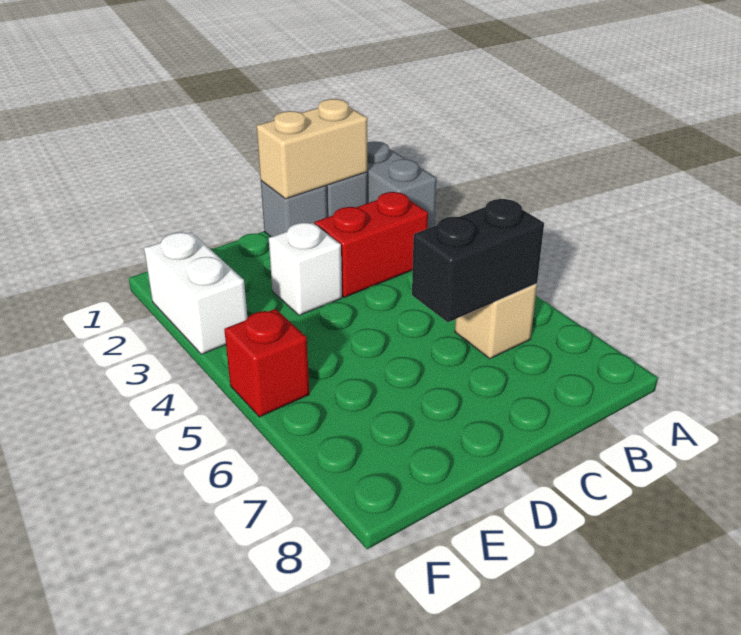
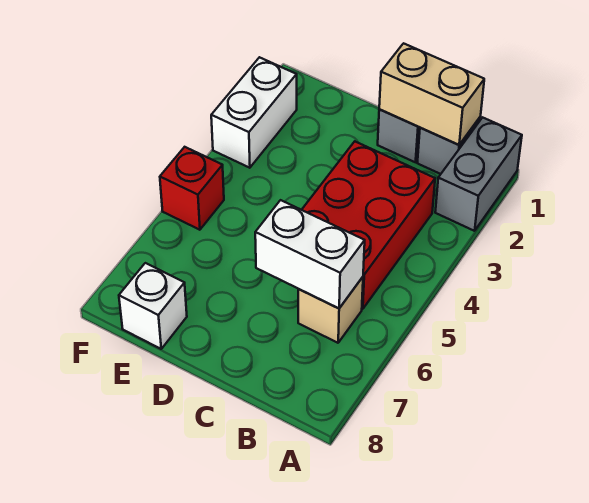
red brick B3:C3 level 1 -> red brick B3:C5 level 1
black brick B6:C6 level 2 -> white brick B6:C6 level 2
white brick D3 level 1 -> white brick E8 level 1

